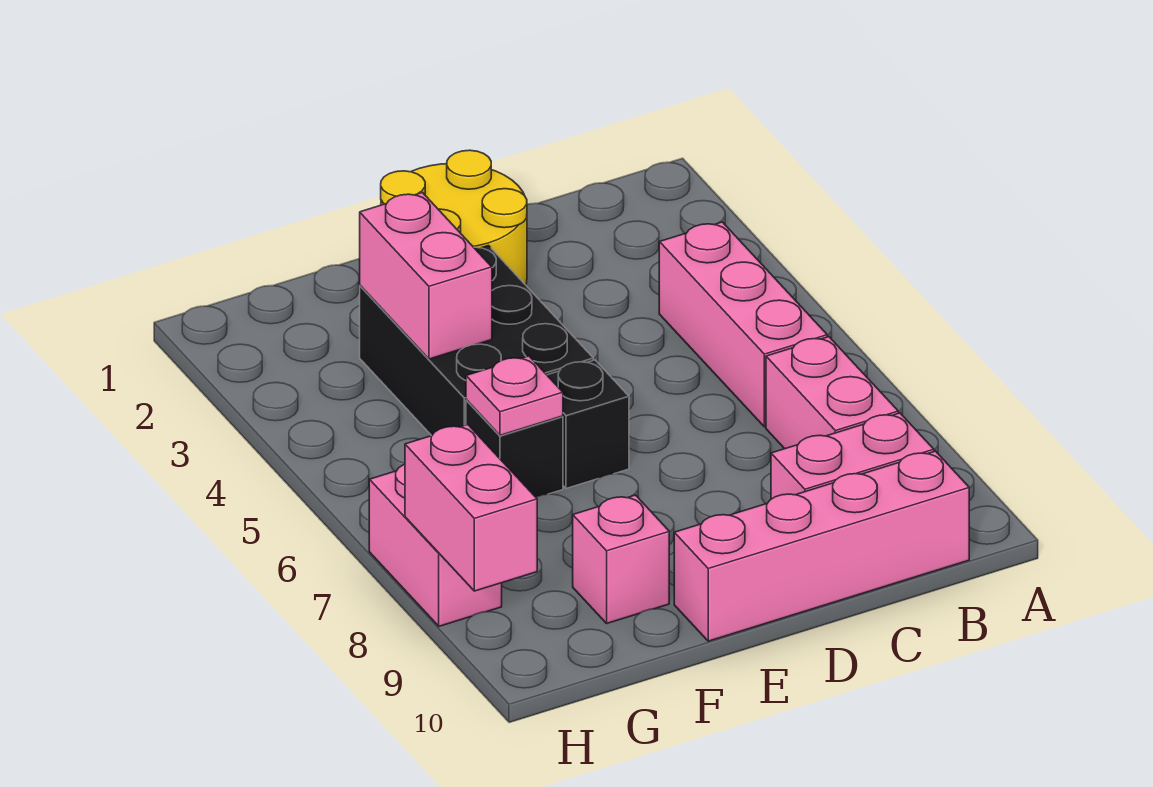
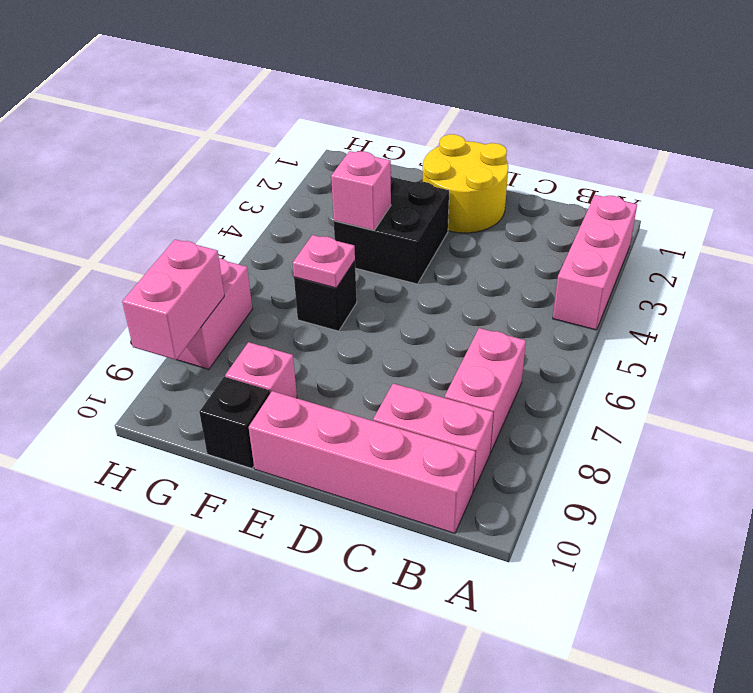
pink brick B4:B6 level 1 -> pink brick A2:A4 level 1
black brick E3:F5 level 1 -> black brick E3:F4 level 1
black brick E6 level 1 -> black brick F10 level 1
pink brick F3:F4 level 2 -> pink brick F4 level 2

